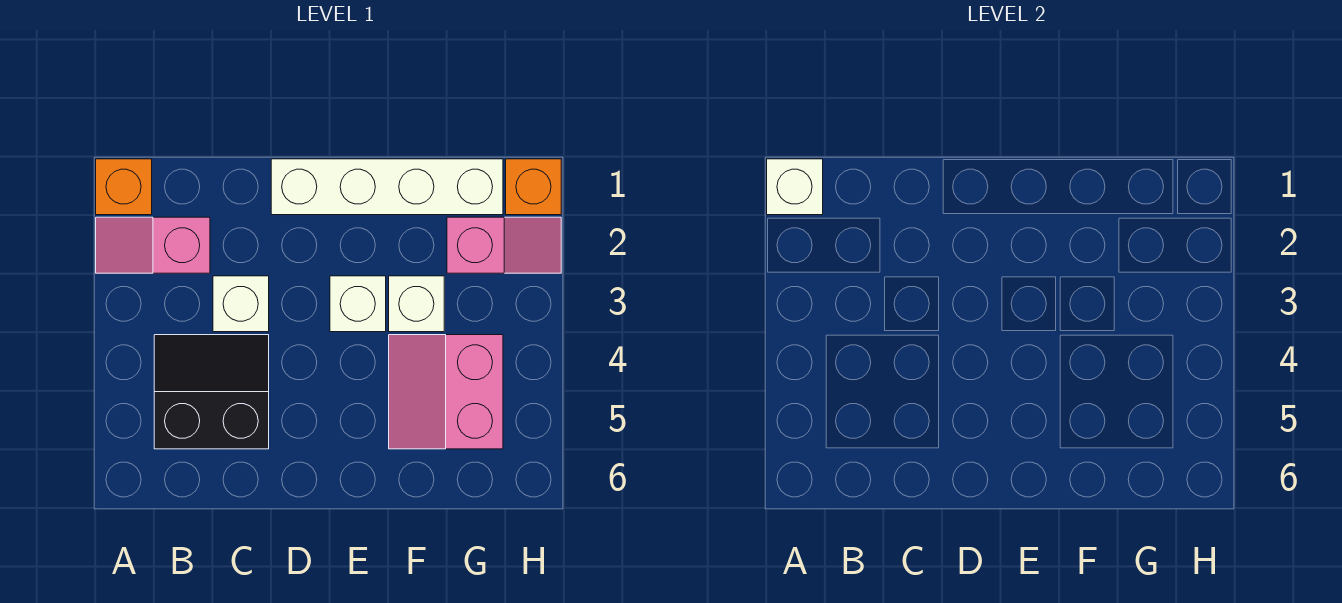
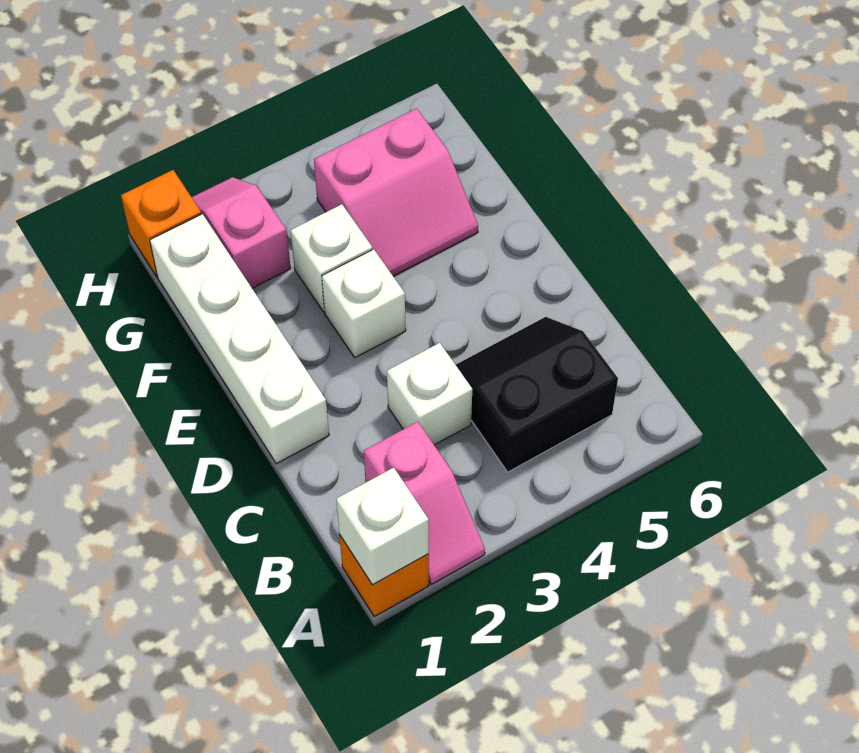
black slope B4:C5 level 1 top 5 -> black slope B4:C5 level 1 top B

